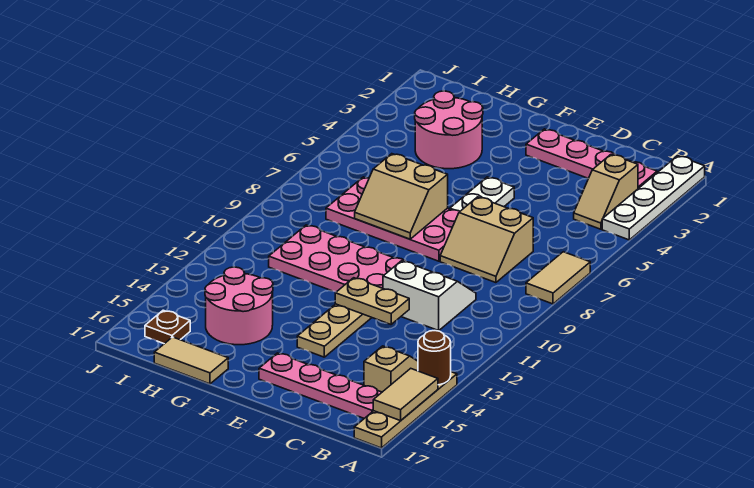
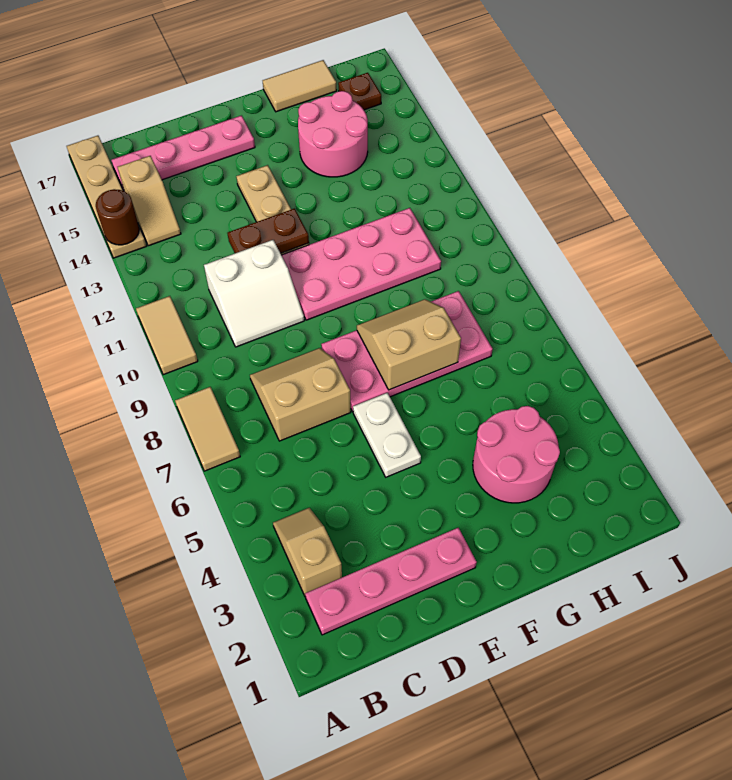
white plate A1:A4 level 1 -> none
tan tile A15:A16 level 2 -> tan tile A10:A11 level 1
tan plate D12:E12 level 2 -> brown plate D12:E12 level 2

